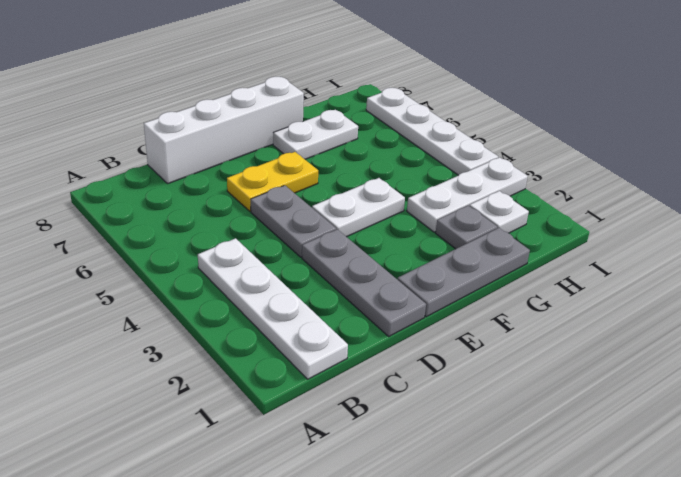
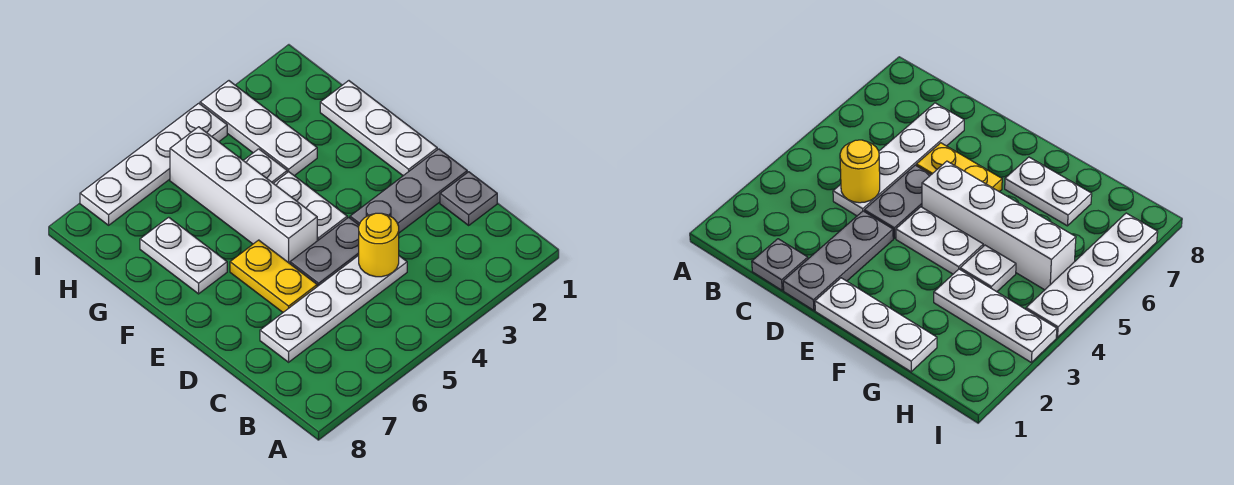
white plate B1:B4 level 1 -> white plate C4:C7 level 1
none -> yellow round brick C4 level 2
white brick C8:F8 level 1 -> white brick E5:H5 level 1
grey plate E1:G1 level 1 -> white plate E1:G1 level 1
grey plate G2 level 1 -> grey plate C1 level 1
white plate H2 level 1 -> white plate G4 level 1

